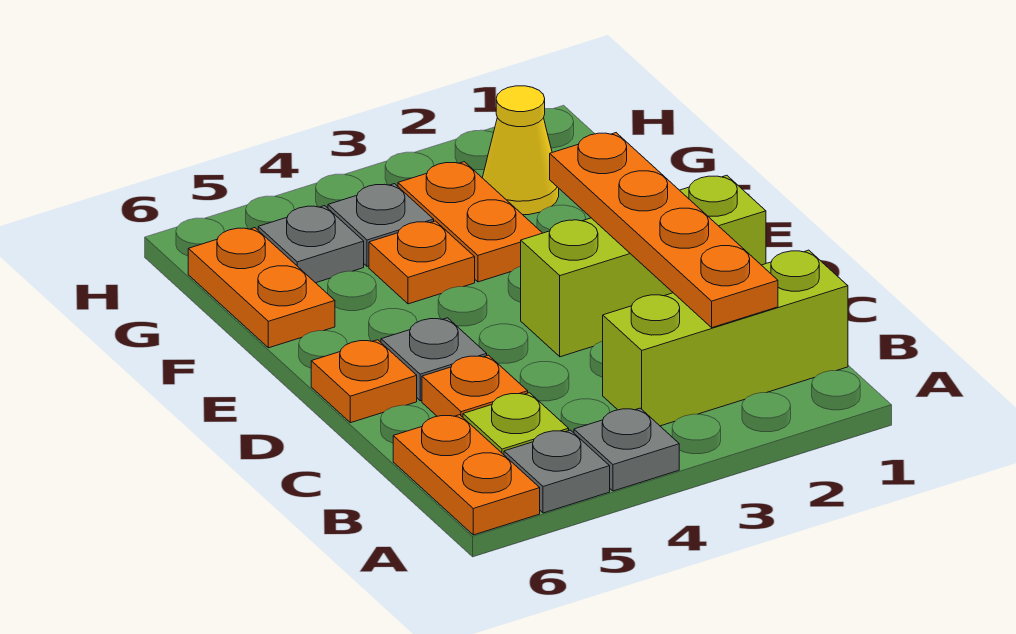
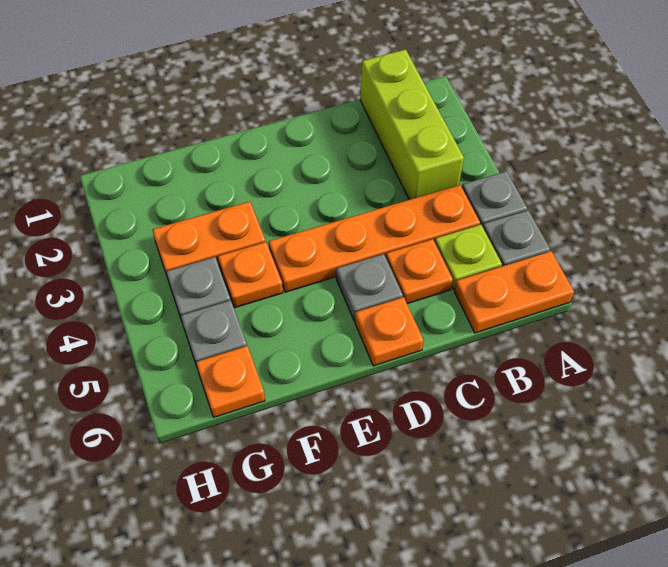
orange plate B2:E2 level 2 -> orange plate B4:E4 level 1
lime brick D1:D3 level 1 -> none
orange plate F6:G6 level 1 -> orange plate G6 level 1
yellow cone G2 level 1 -> none

